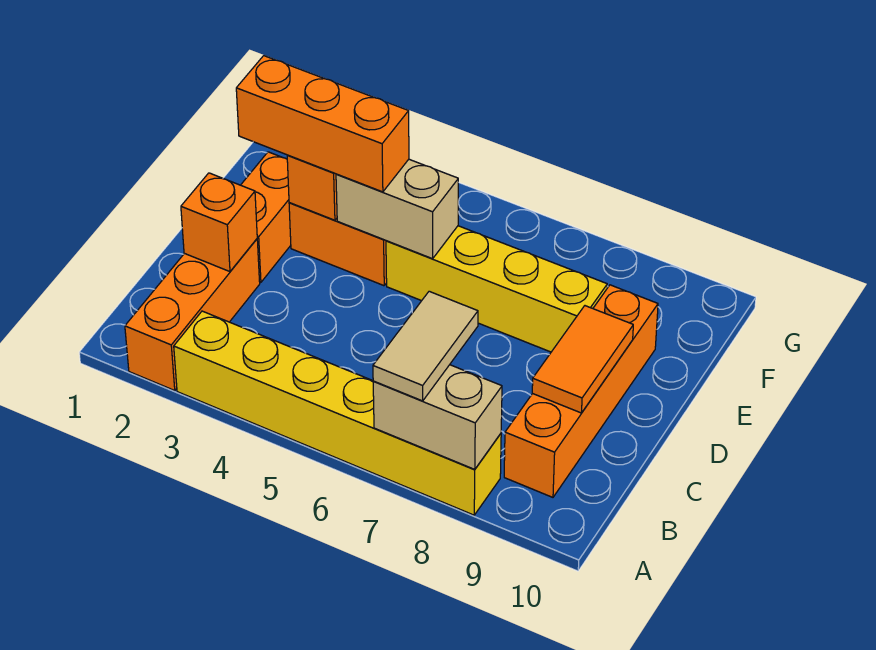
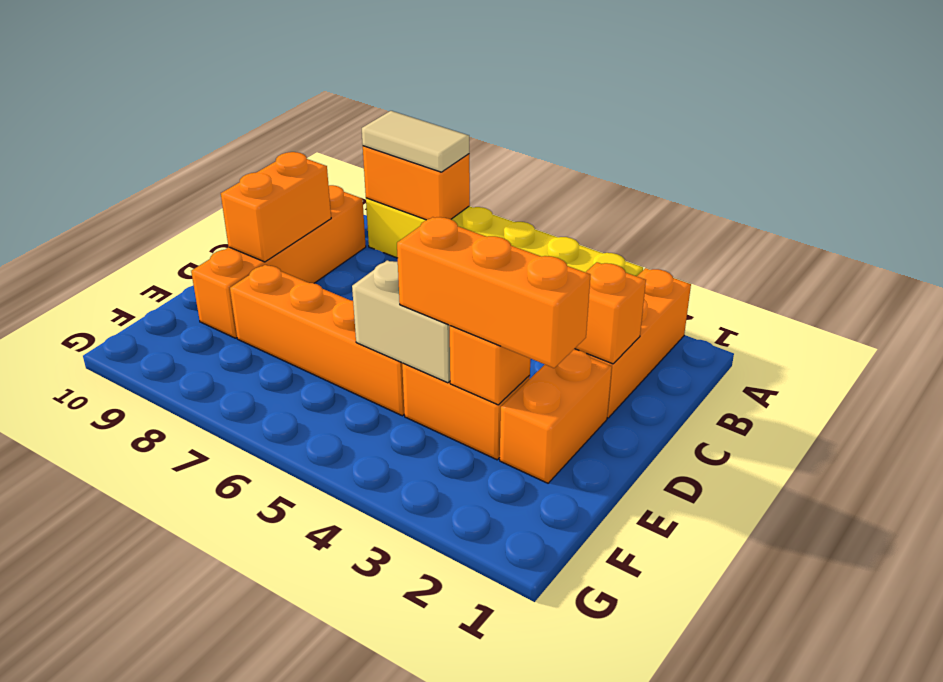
tan brick A7:A8 level 2 -> orange brick A7:A8 level 2
tan tile A7:B7 level 3 -> tan tile A7:A8 level 3
orange tile C9:D9 level 2 -> orange brick C9:D9 level 2
yellow brick E5:E8 level 1 -> orange brick E5:E8 level 1

